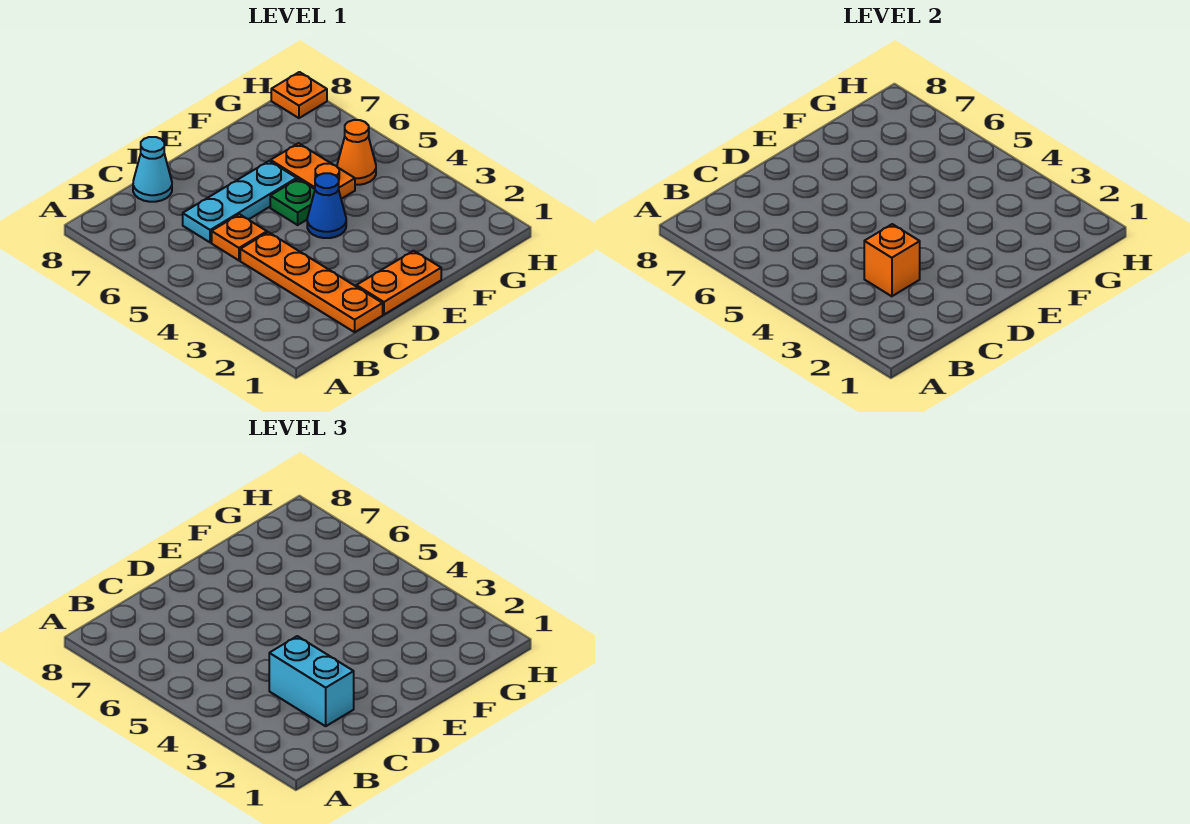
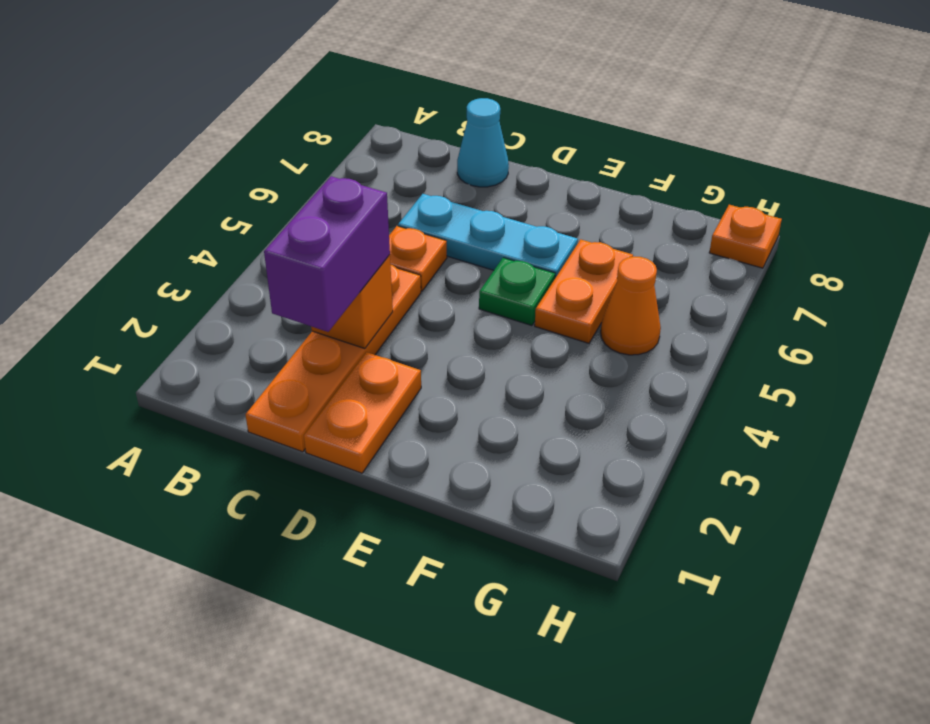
cyan brick C2:C3 level 3 -> purple brick C2:C3 level 3
orange plate D1:E1 level 1 -> orange plate D1:D2 level 1
blue cone E4 level 1 -> none

